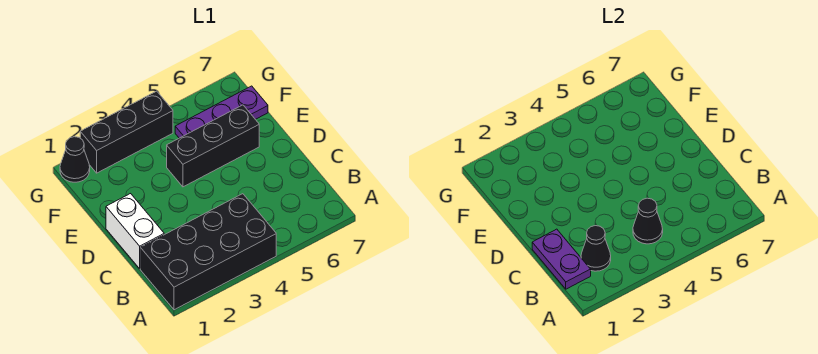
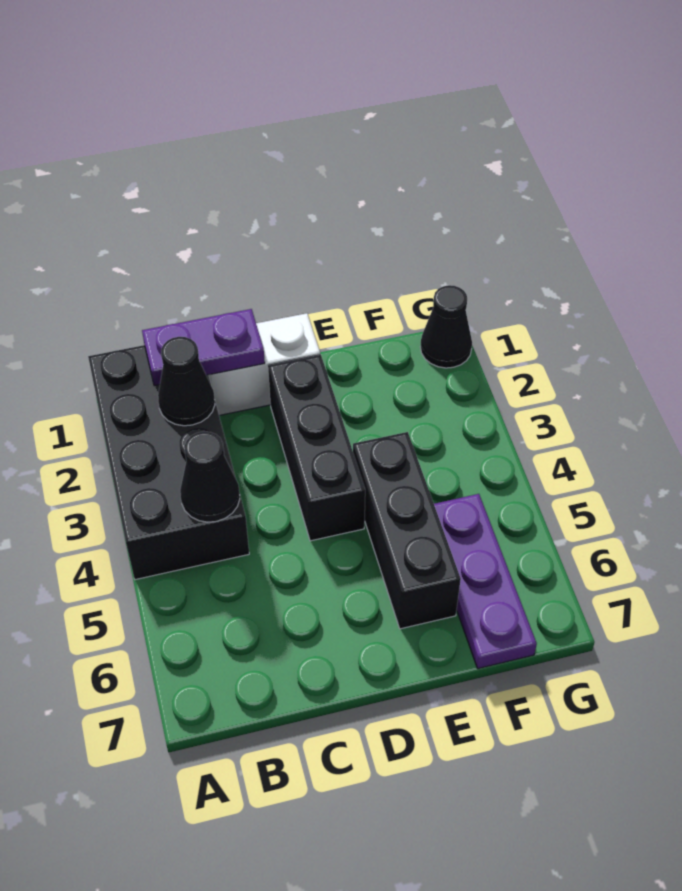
black brick G2:G4 level 1 -> black brick D2:D4 level 1

